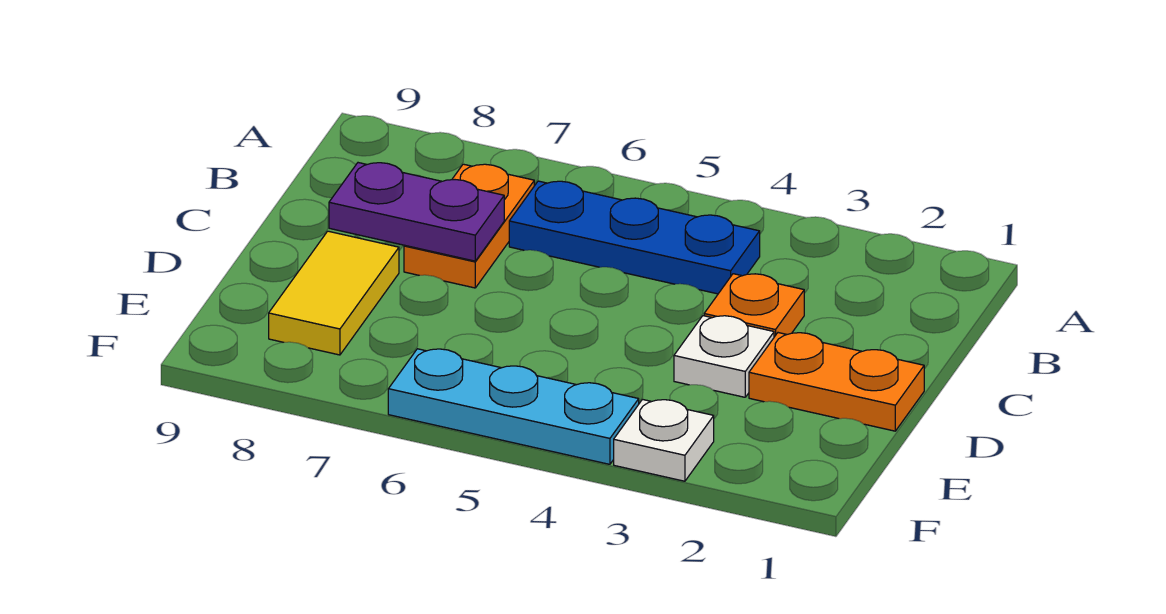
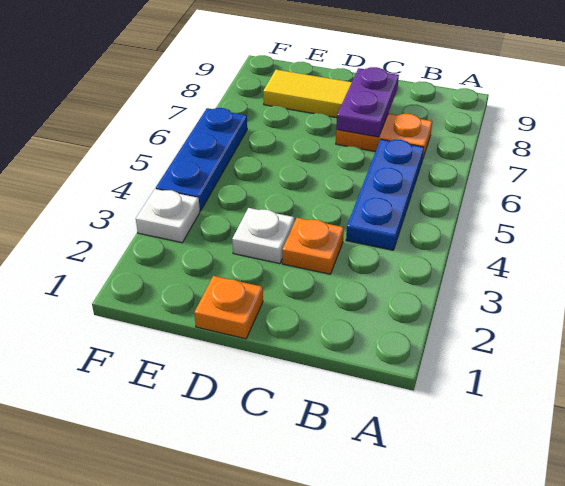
orange plate D1:D2 level 1 -> orange plate D1 level 1
cyan plate F4:F6 level 1 -> blue plate F4:F6 level 1

